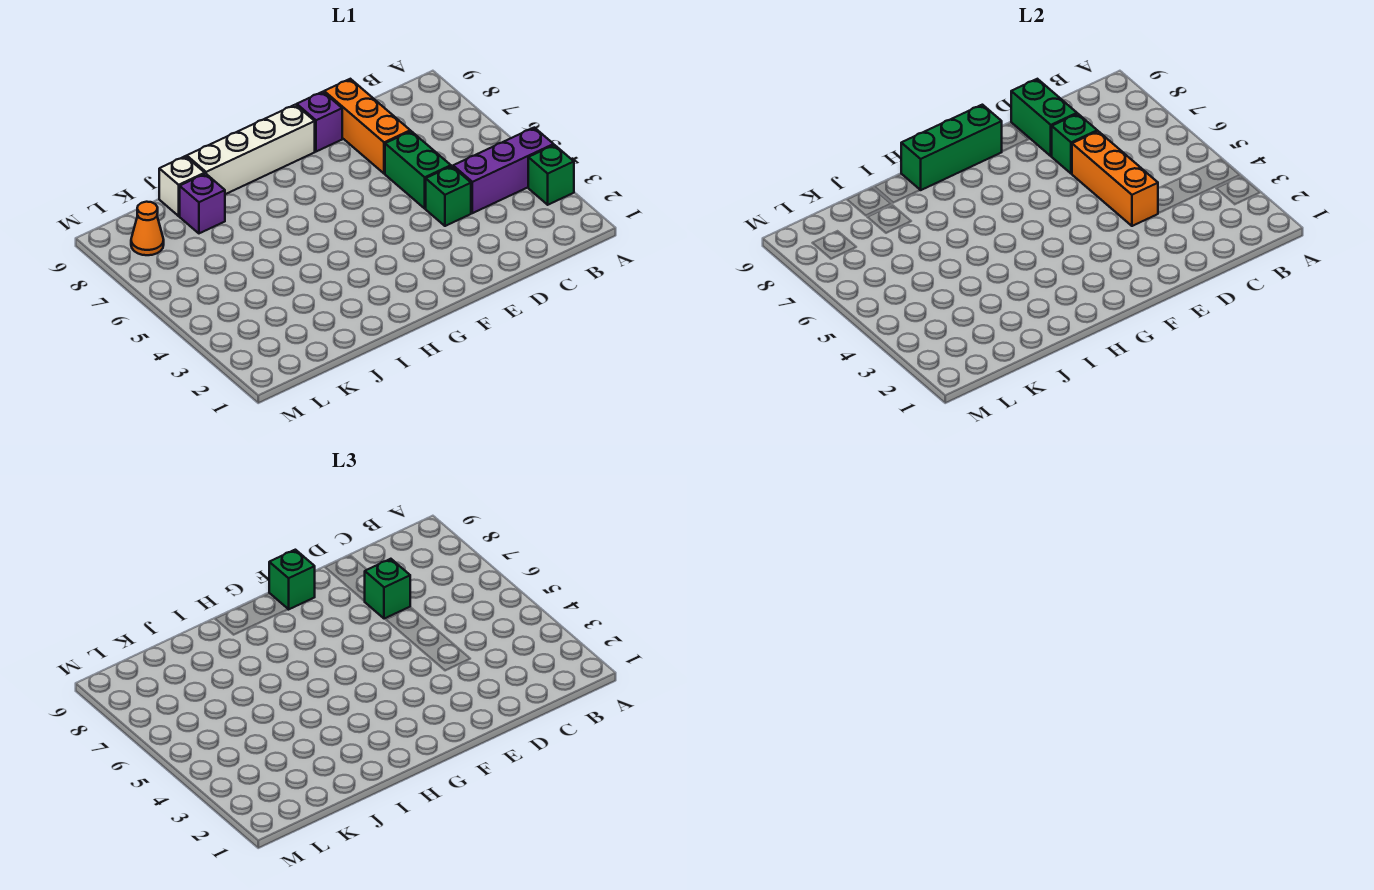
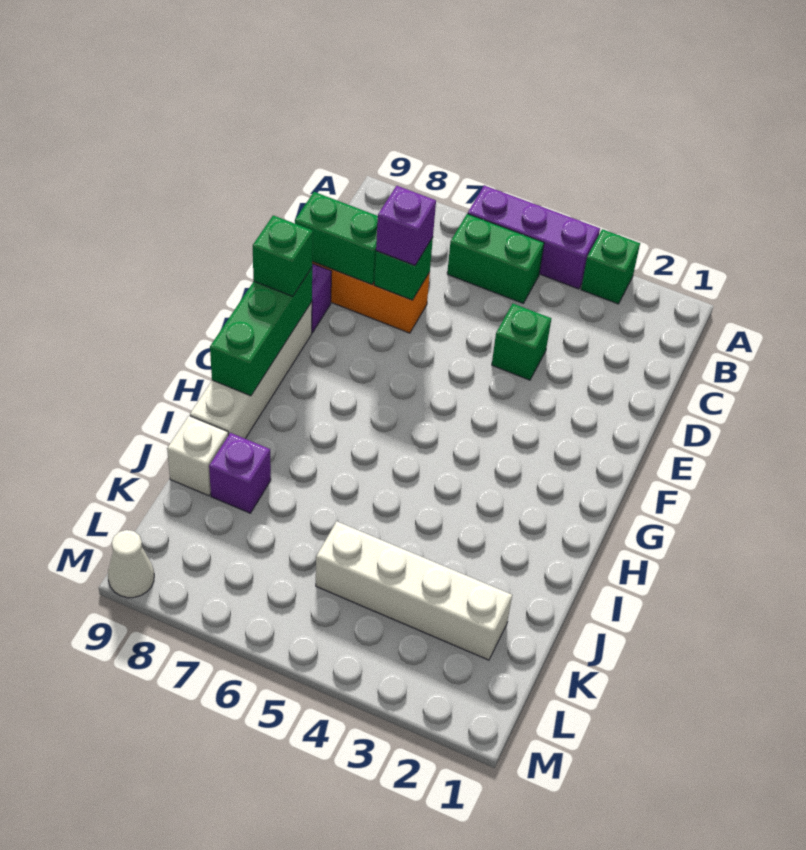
purple brick A4:C4 level 1 -> purple brick A4:A6 level 1
orange brick D4:D6 level 2 -> none
green brick D5:D6 level 1 -> green brick B5:B6 level 1
green brick D7 level 3 -> purple brick D7 level 3
none -> white brick K2:K5 level 1
orange cone L8 level 1 -> none
none -> white cone M9 level 1

